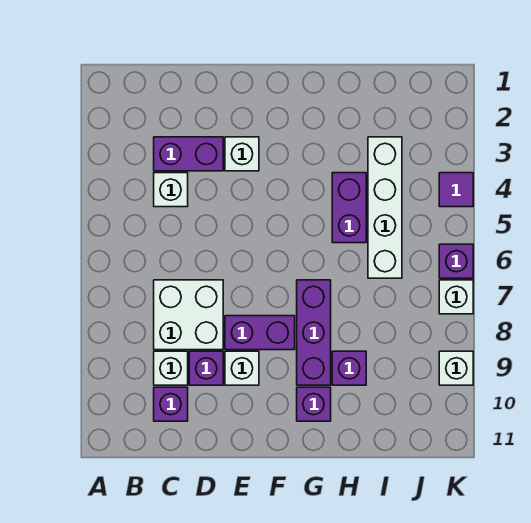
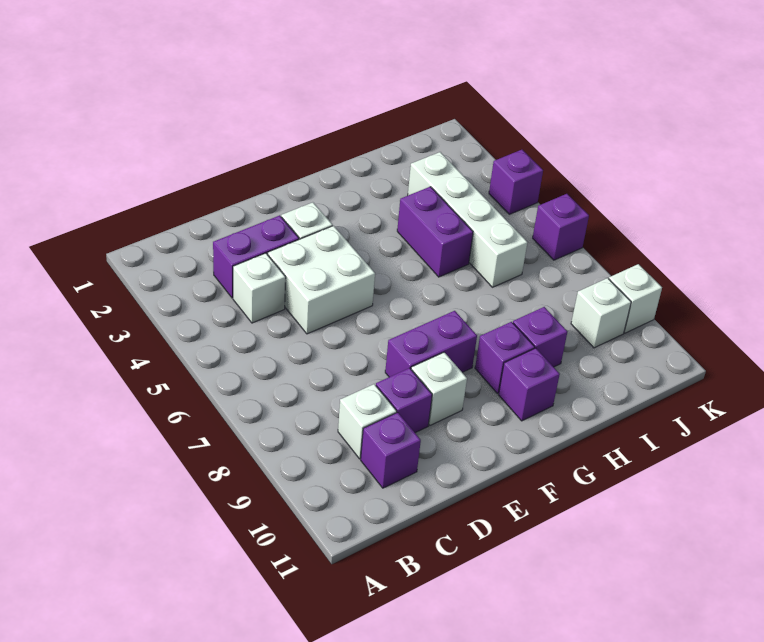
white brick C7:D8 level 1 -> white brick D4:E5 level 1
purple brick G7:G9 level 1 -> purple brick G9 level 1
purple tile K4 level 1 -> purple brick K4 level 1
white brick K7 level 1 -> white brick J9 level 1

